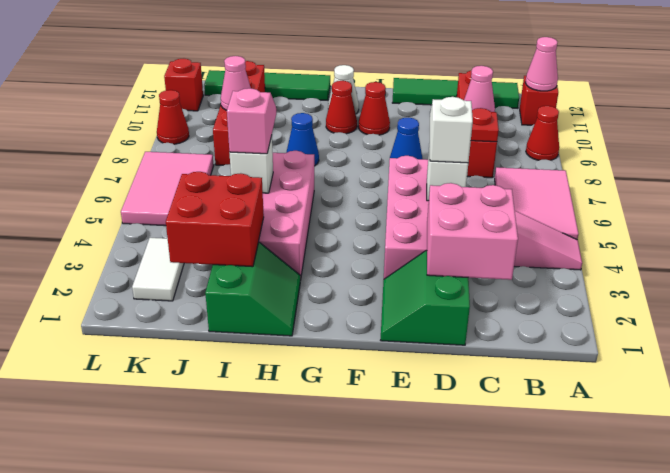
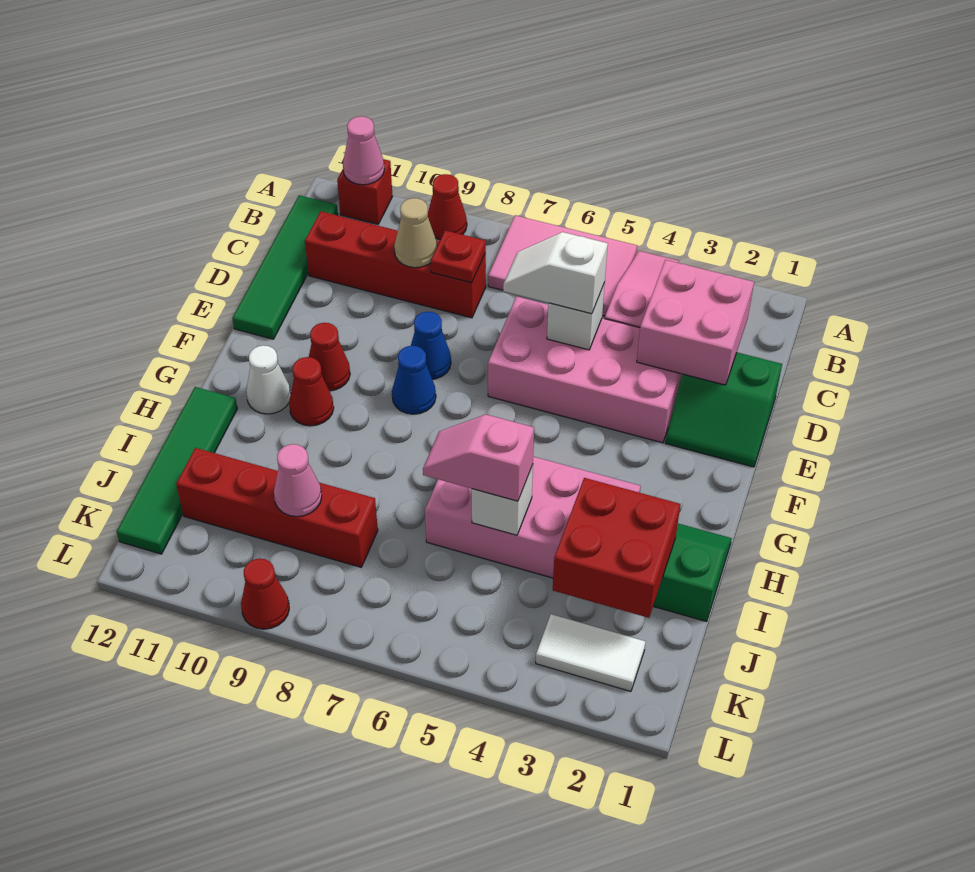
pink cone C9 level 2 -> tan cone C9 level 2
blue cone H8 level 1 -> blue cone F8 level 1
pink tile K5:L7 level 1 -> none
red brick L11 level 1 -> none

